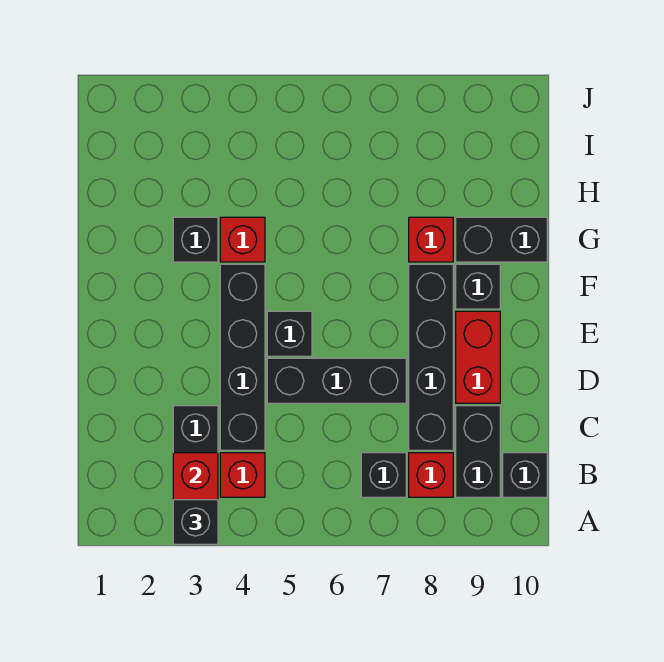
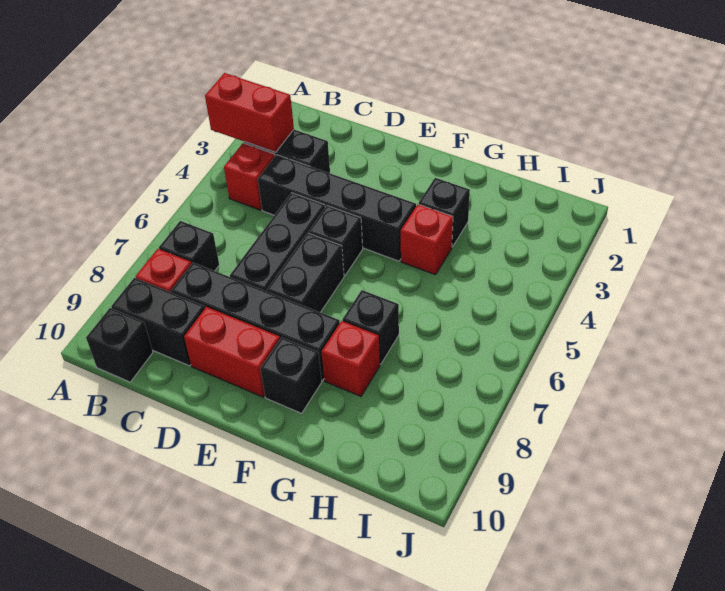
black brick A3 level 3 -> black brick G7 level 1
black brick G9:G10 level 1 -> black brick E6:E7 level 1

